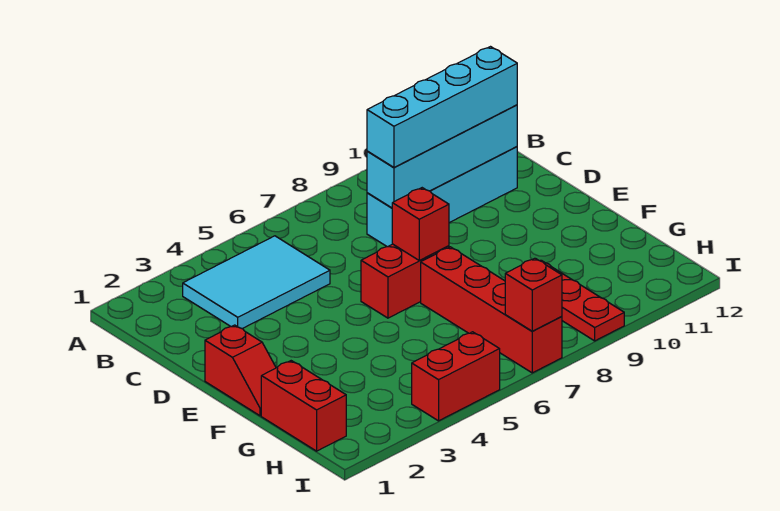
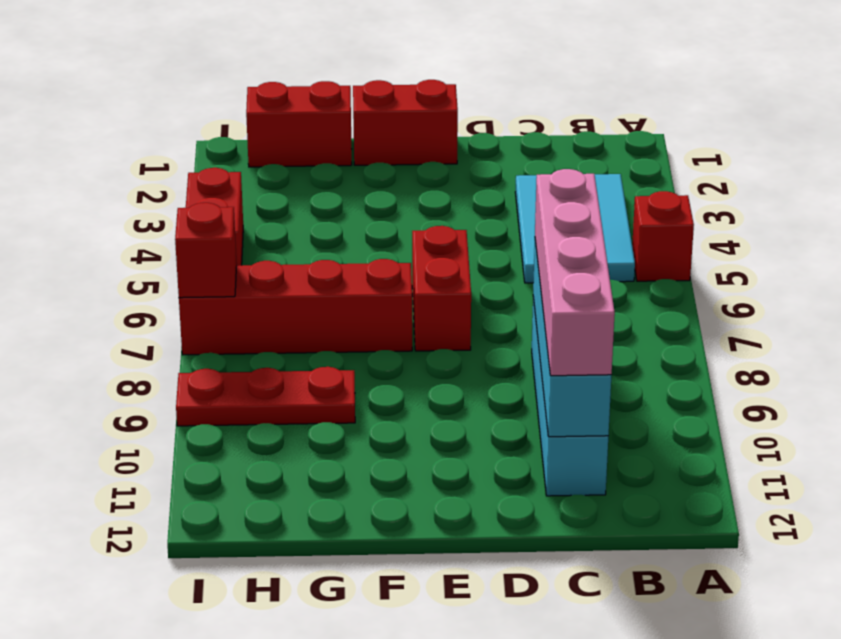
cyan brick C8:C11 level 3 -> pink brick C8:C11 level 3
red slope E1:F1 level 1 top E -> red brick E1:F1 level 1
red brick E7 level 2 -> red brick A5 level 1

